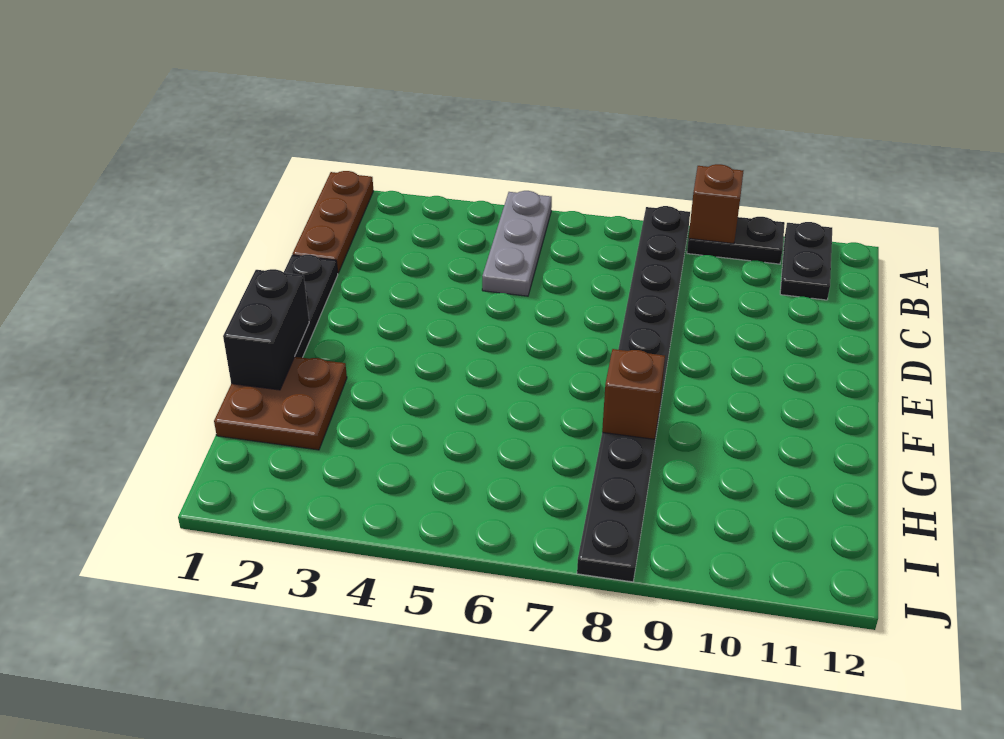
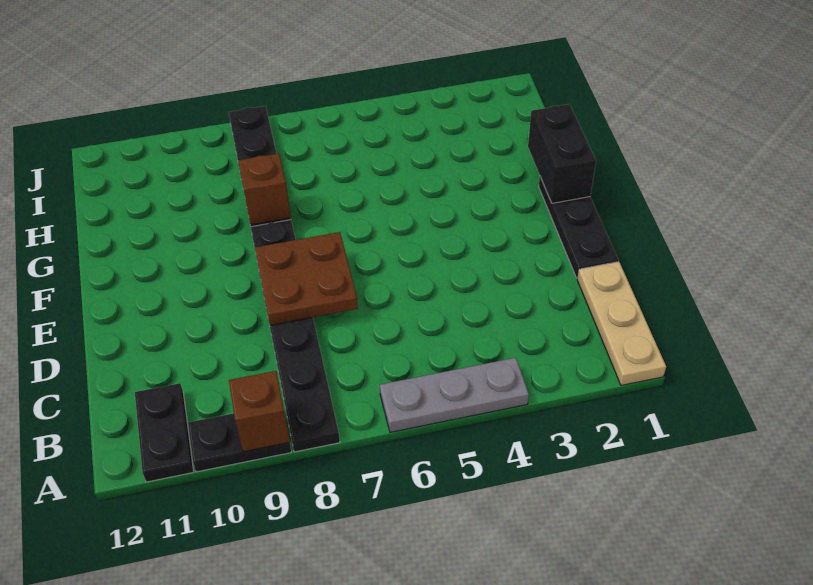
brown plate A1:C1 level 1 -> tan plate A1:C1 level 1
grey plate A5:C5 level 1 -> grey plate A4:A6 level 1
brown plate G1:H2 level 1 -> brown plate D7:E8 level 2

